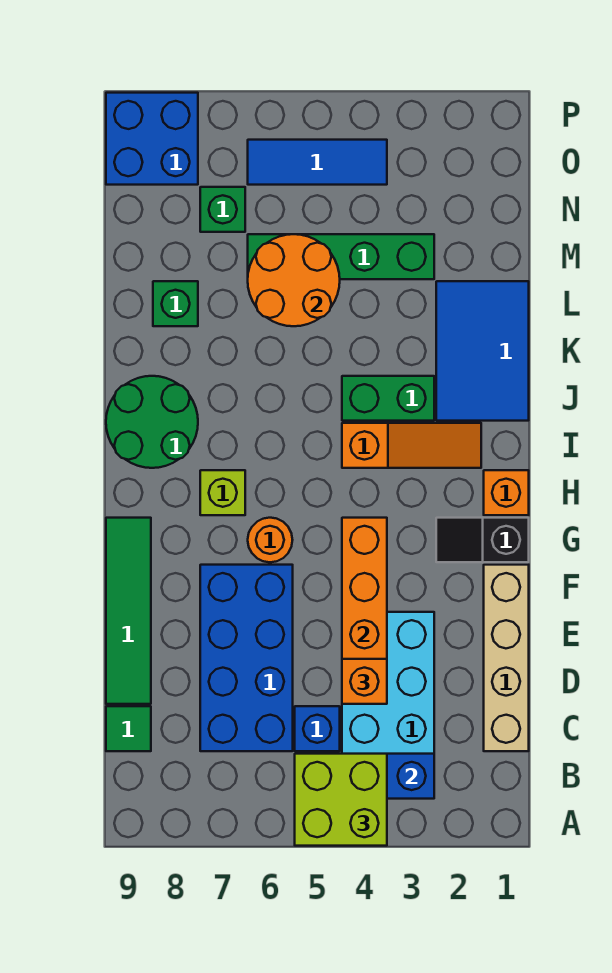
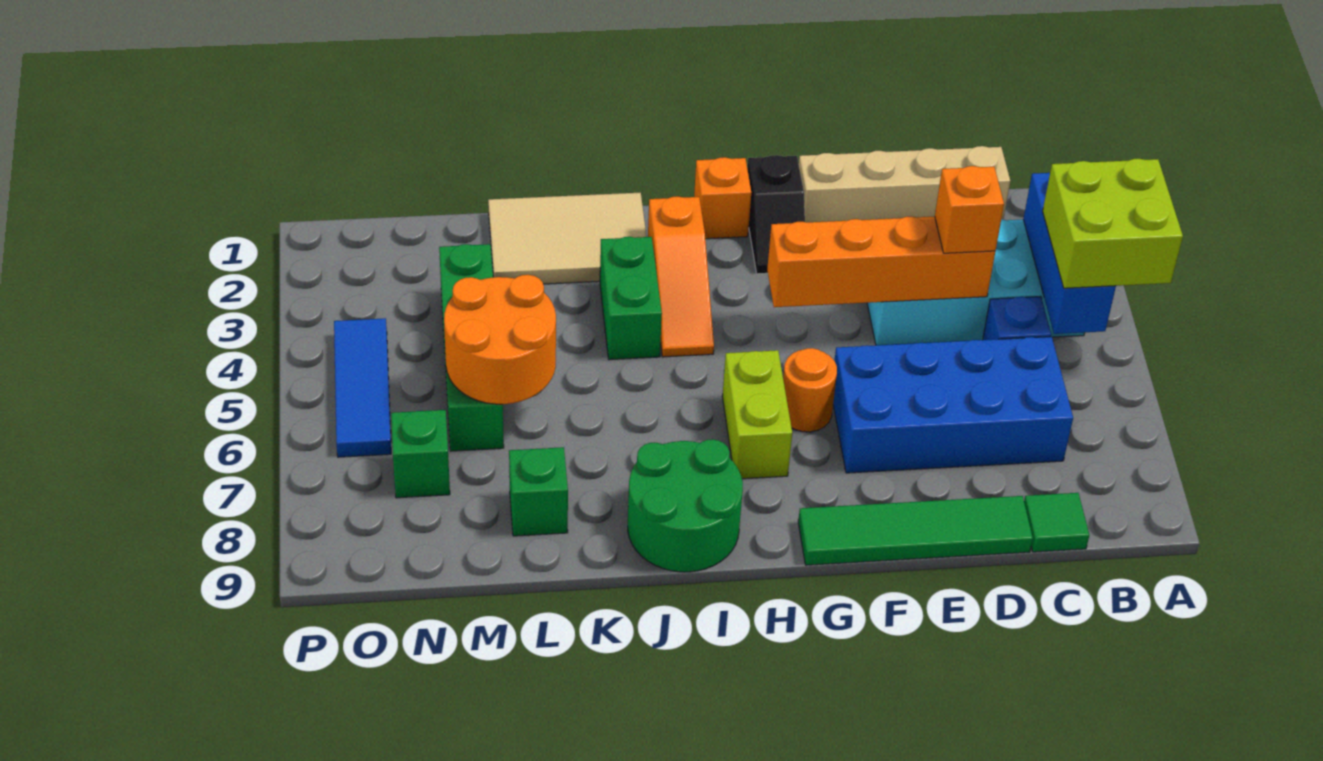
lime brick H7 level 1 -> lime brick H6:H7 level 1
orange slope I2:I4 level 1 top 4 -> orange slope I2:I4 level 1 top 2
blue tile J1:L2 level 1 -> tan tile J1:L2 level 1
blue brick O8:P9 level 1 -> none

